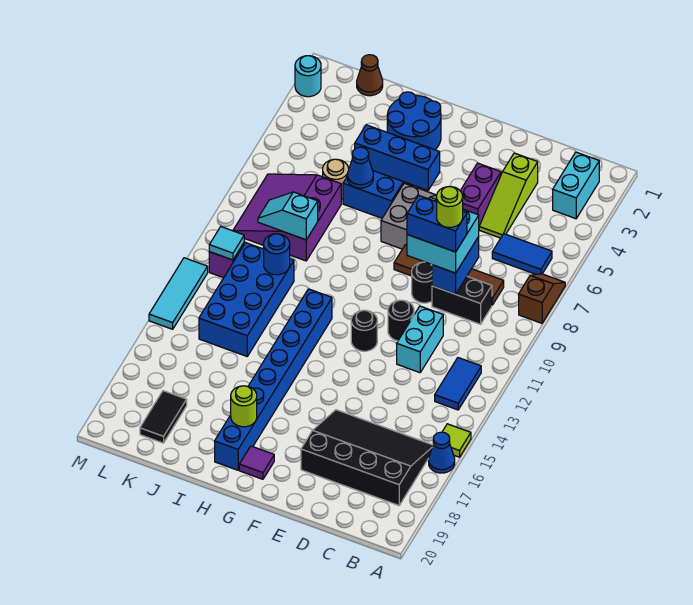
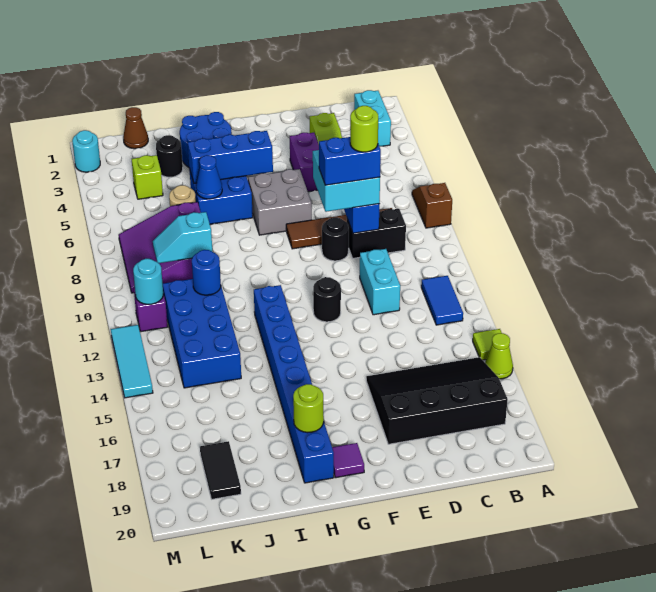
blue cone A16 level 1 -> lime cone A16 level 1
blue tile B6:C6 level 1 -> none
black round brick E11 level 1 -> black round brick J3 level 1
none -> lime brick K4 level 1
cyan tile L11 level 2 -> cyan round brick L11 level 2

